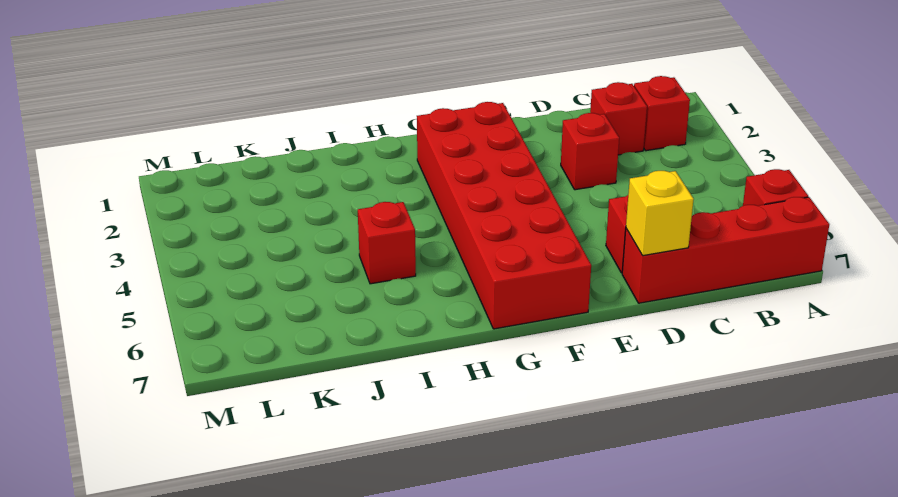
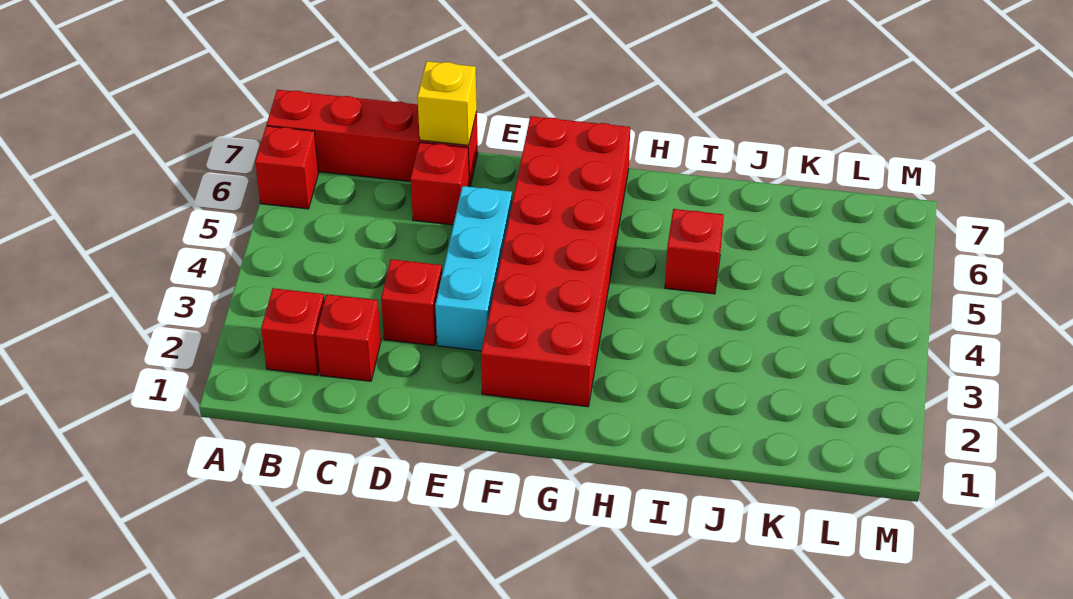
none -> cyan brick E3:E5 level 1

